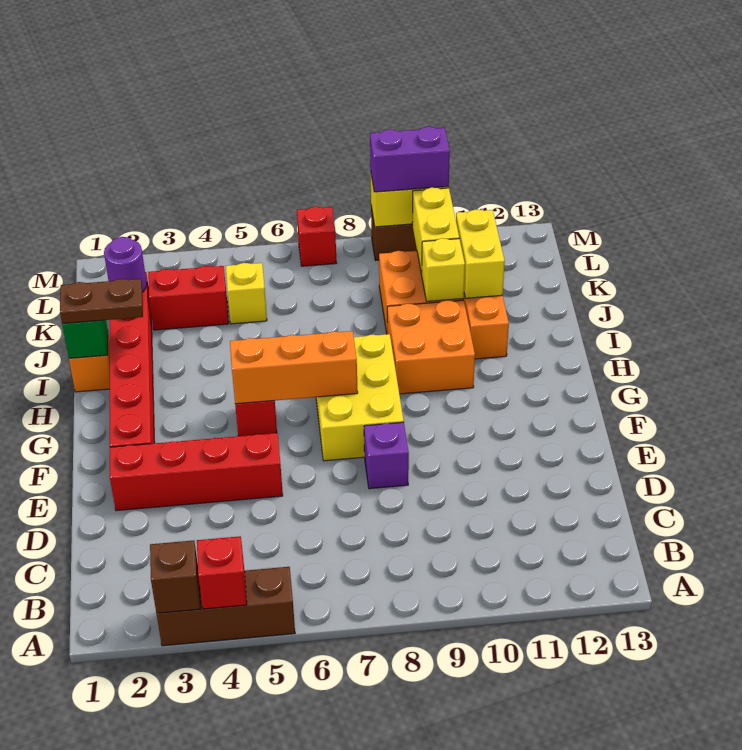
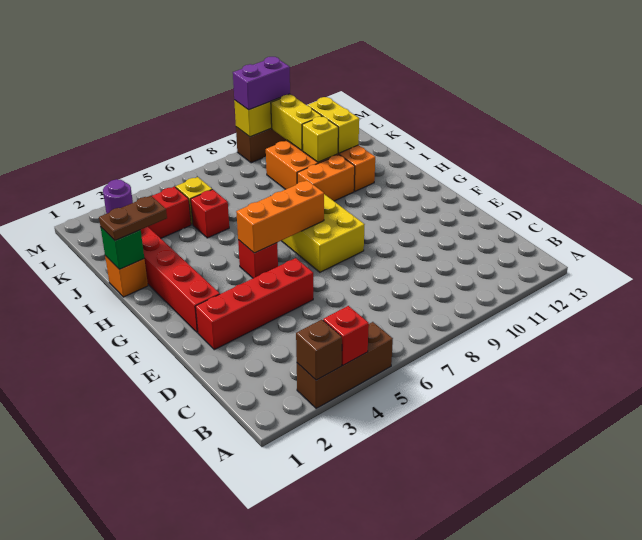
purple brick E8 level 1 -> none
orange brick H9:I10 level 1 -> orange brick I9:I10 level 1
red brick M7 level 1 -> red brick J5 level 1

